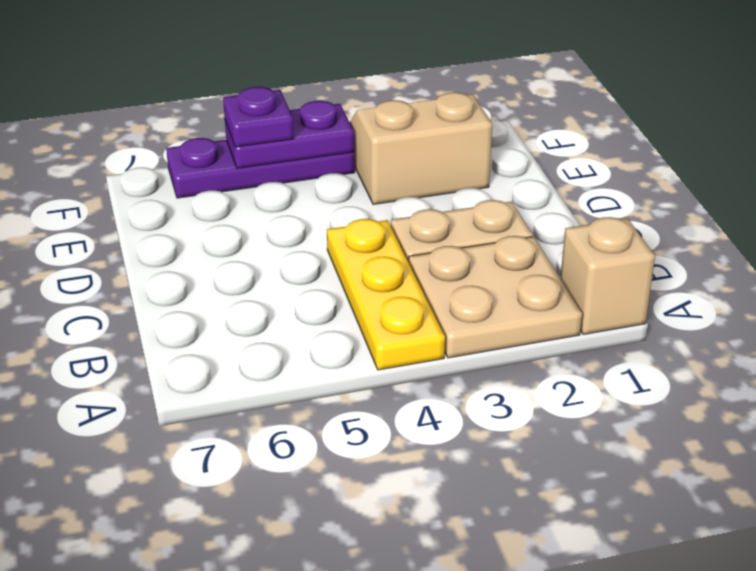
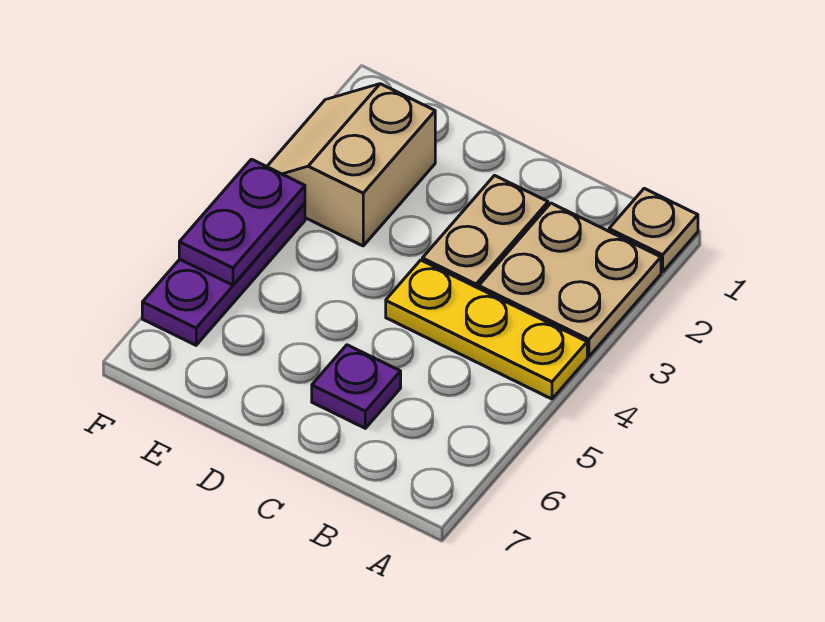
tan brick A1 level 1 -> tan plate A1 level 1
purple plate F5 level 3 -> purple plate C6 level 1

